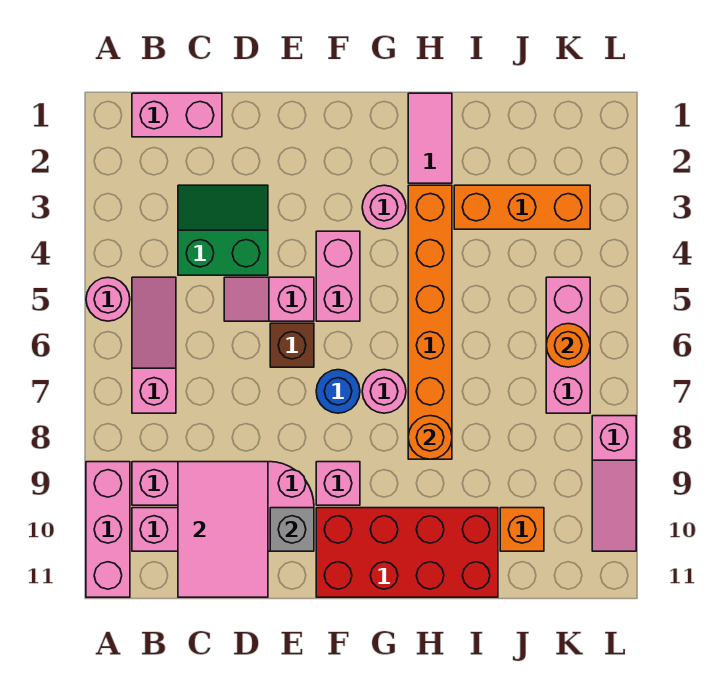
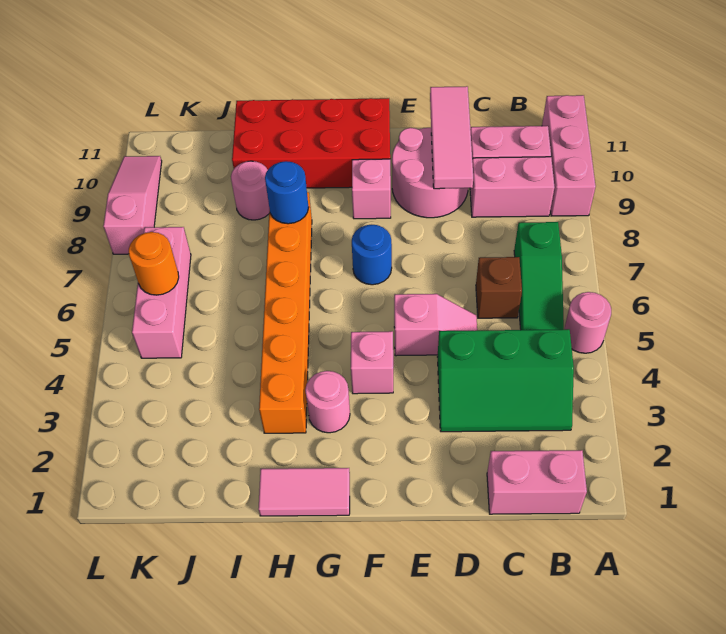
pink slope B5:B7 level 1 top 7 -> green slope B5:B7 level 1 top 7
green slope C3:D4 level 1 top 4 -> green slope B3:D4 level 1 top 4
pink tile C9:D11 level 2 -> pink tile D9:D11 level 2
brown brick E6 level 1 -> brown brick C6 level 1
grey brick E10 level 2 -> none
pink brick F4:F5 level 1 -> pink brick F4 level 1
pink round brick G7 level 1 -> pink round brick I9 level 1
pink tile H1:H2 level 1 -> pink tile G1:H1 level 1
orange round brick H8 level 2 -> blue round brick H8 level 2
orange brick I3:K3 level 1 -> none
orange brick J10 level 1 -> none

